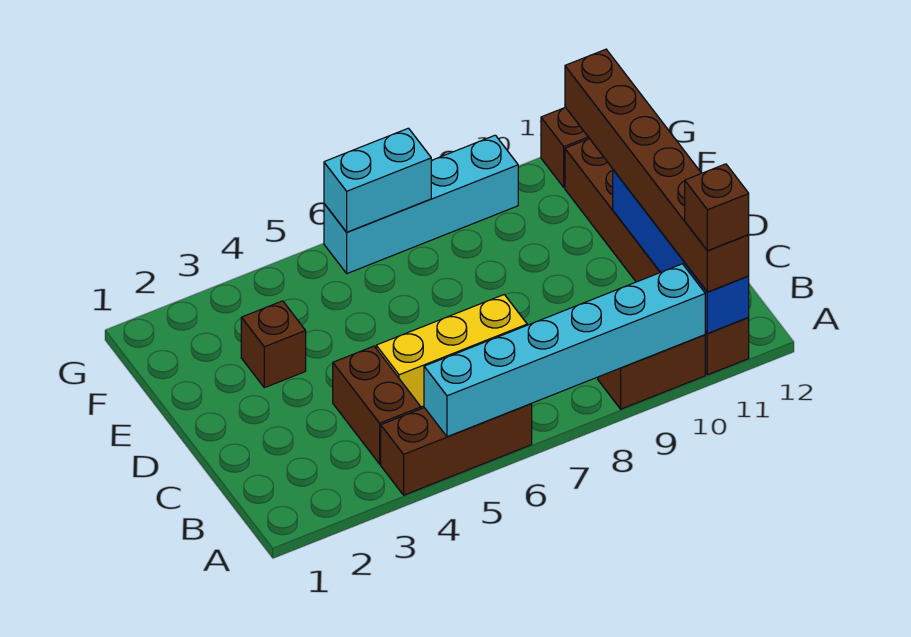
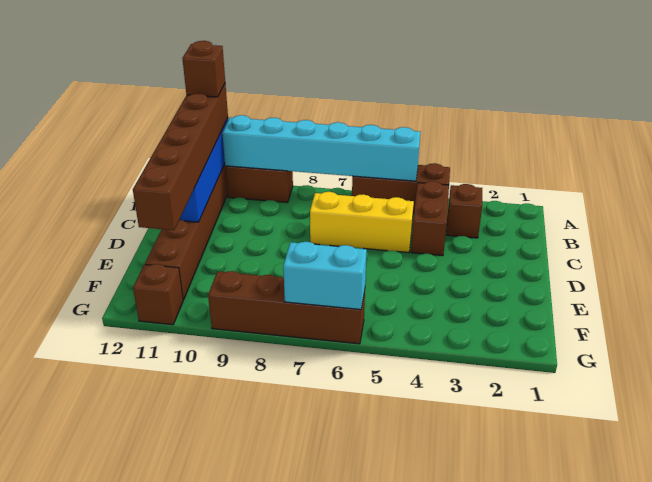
brown brick E3 level 1 -> brown brick B3 level 1
cyan brick G6:G9 level 1 -> brown brick G6:G9 level 1

